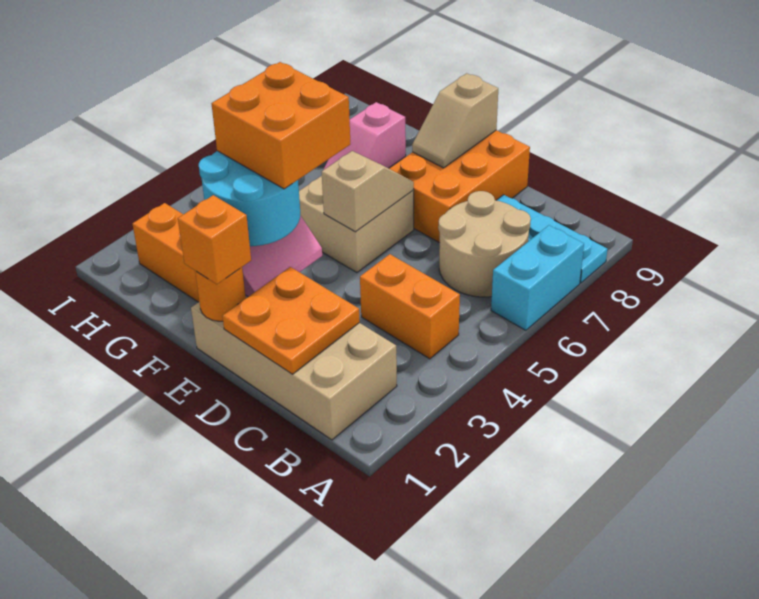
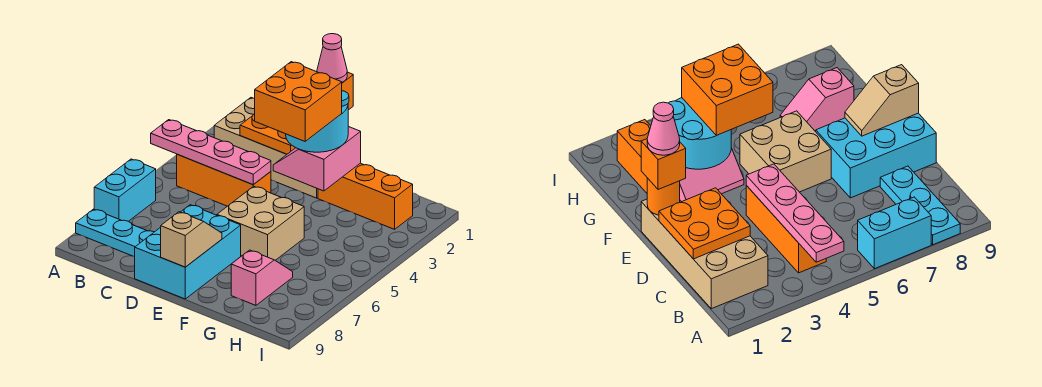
none -> pink plate A4:D4 level 2
orange brick B4:C4 level 1 -> orange brick B4:D4 level 1
tan round brick B6:C7 level 1 -> none
orange brick D7:E9 level 1 -> cyan brick D7:E9 level 1
none -> pink cone E1 level 4
tan slope E5:E6 level 2 top 5 -> none

